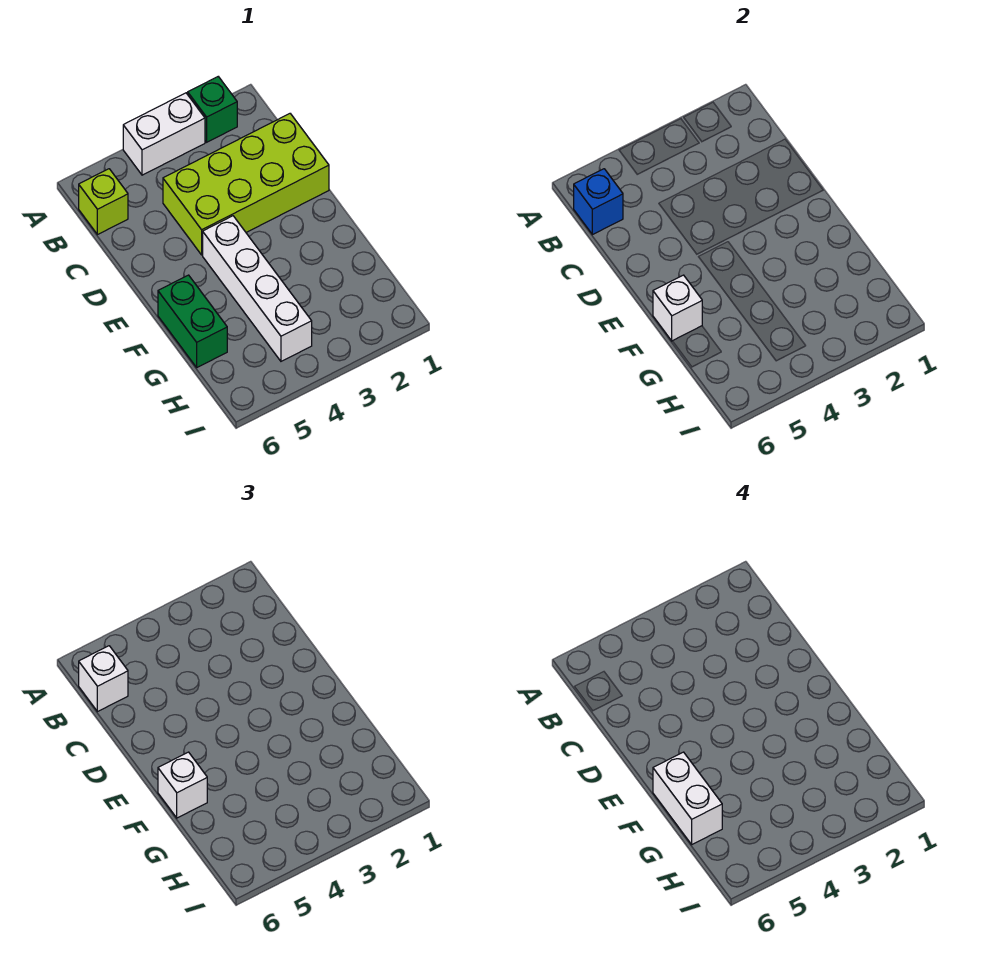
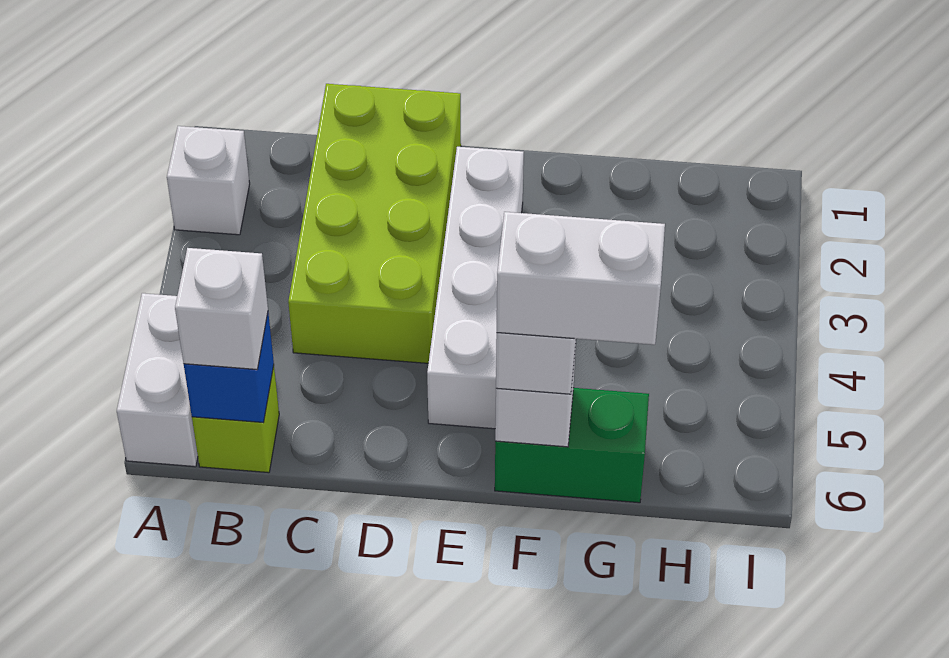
green brick A2 level 1 -> white brick A2 level 1
white brick A3:A4 level 1 -> white brick A5:A6 level 1
white brick E4:H4 level 1 -> white brick E2:E5 level 1

